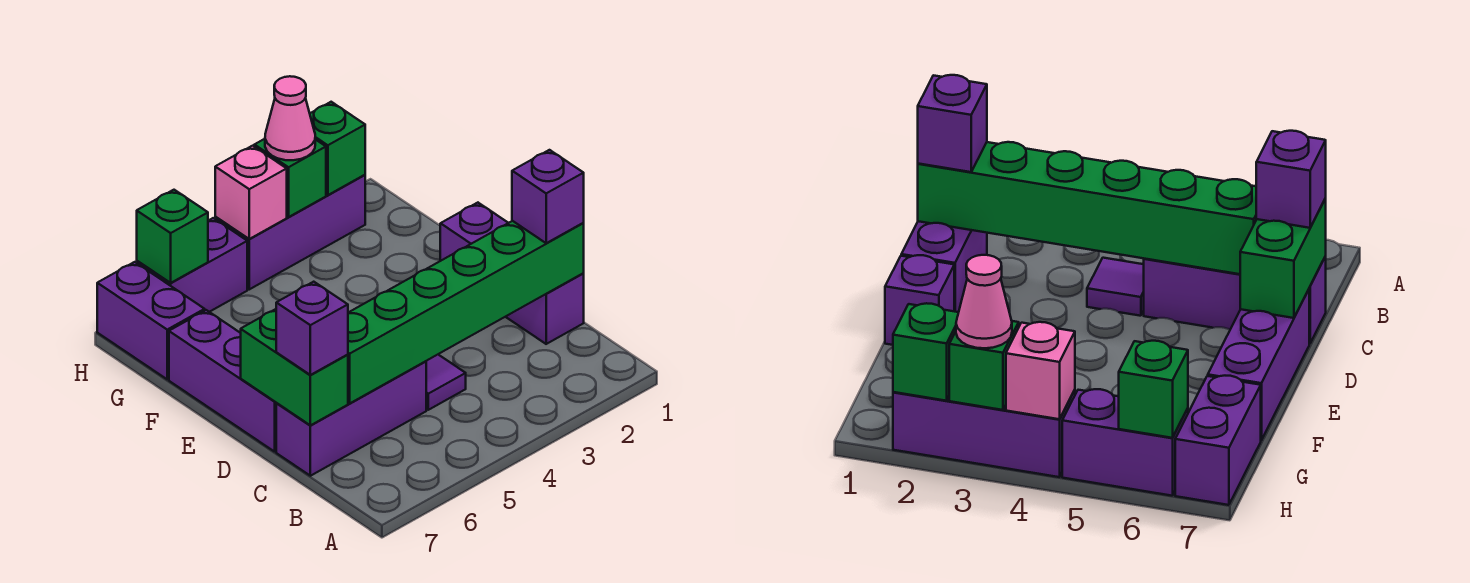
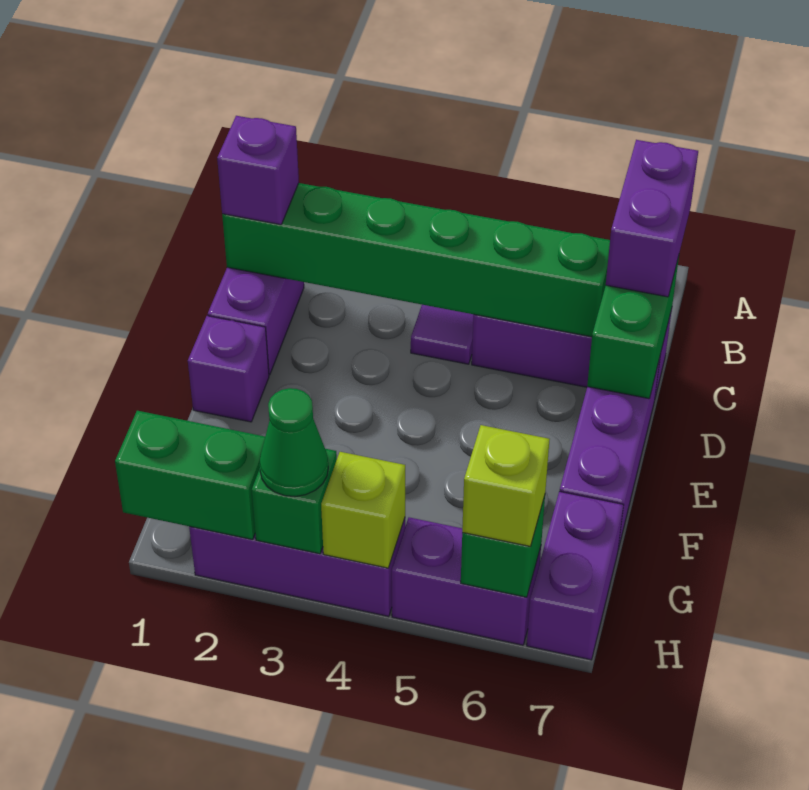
purple brick C7 level 3 -> purple brick B7:C7 level 3
green brick H2 level 2 -> green brick H1:H2 level 2
pink cone H3 level 3 -> green cone H3 level 3
pink brick H4 level 2 -> lime brick H4 level 2
none -> lime brick H6 level 3

